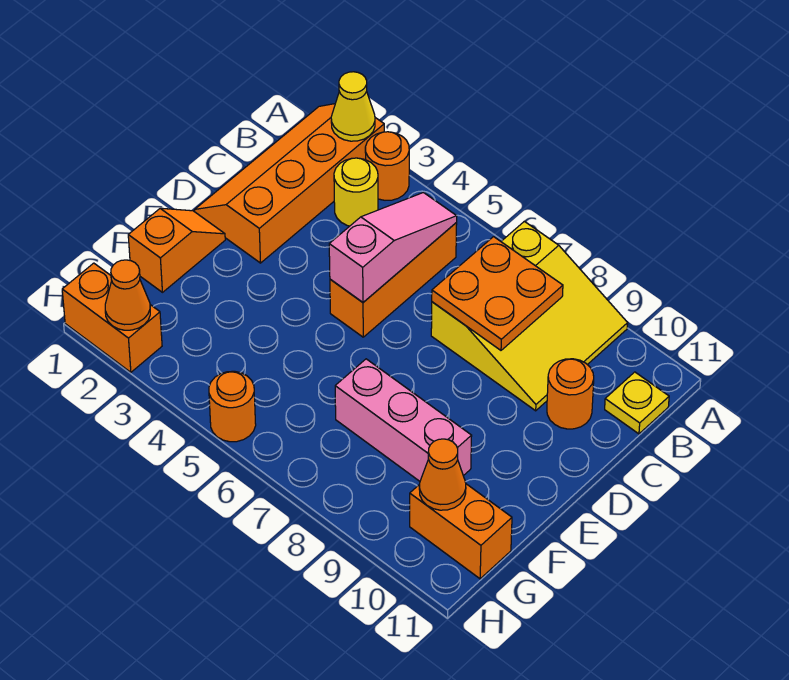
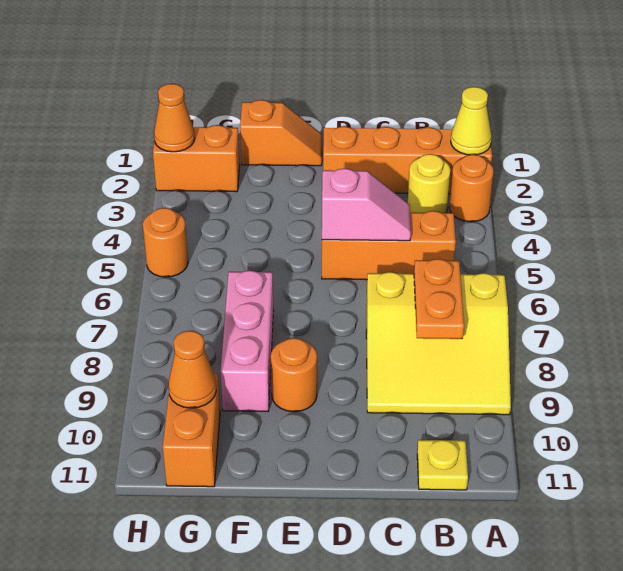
pink slope B5:D5 level 2 top D -> pink slope C5:D5 level 2 top D
orange plate B7:C8 level 2 -> orange plate B7:B8 level 2
orange round brick C10 level 1 -> orange round brick E9 level 1
orange brick H1:H2 level 1 -> orange brick G2:H2 level 1

